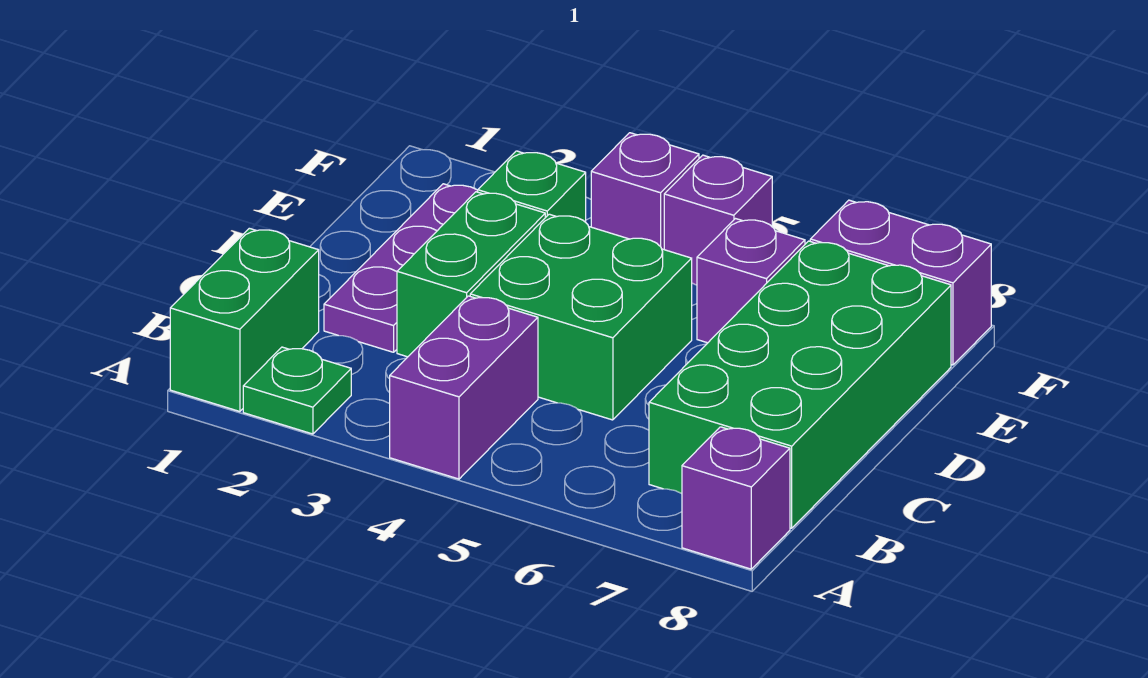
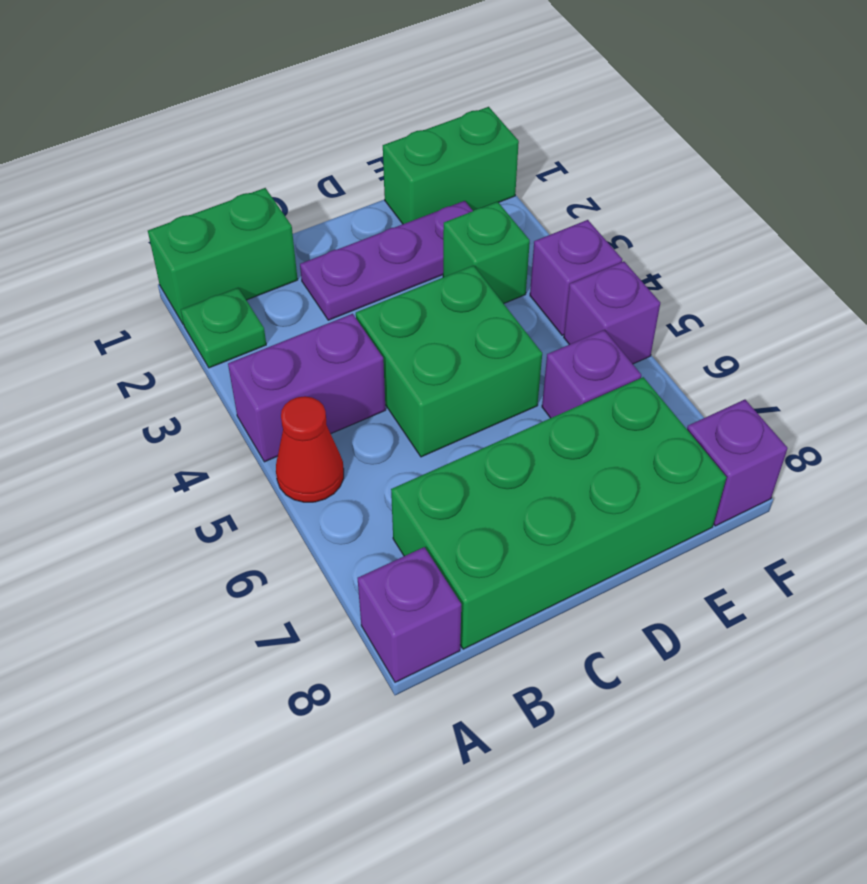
none -> red cone A5 level 1
green brick C3:D3 level 1 -> green brick E1:F1 level 1
purple brick F7:F8 level 1 -> purple brick F8 level 1

